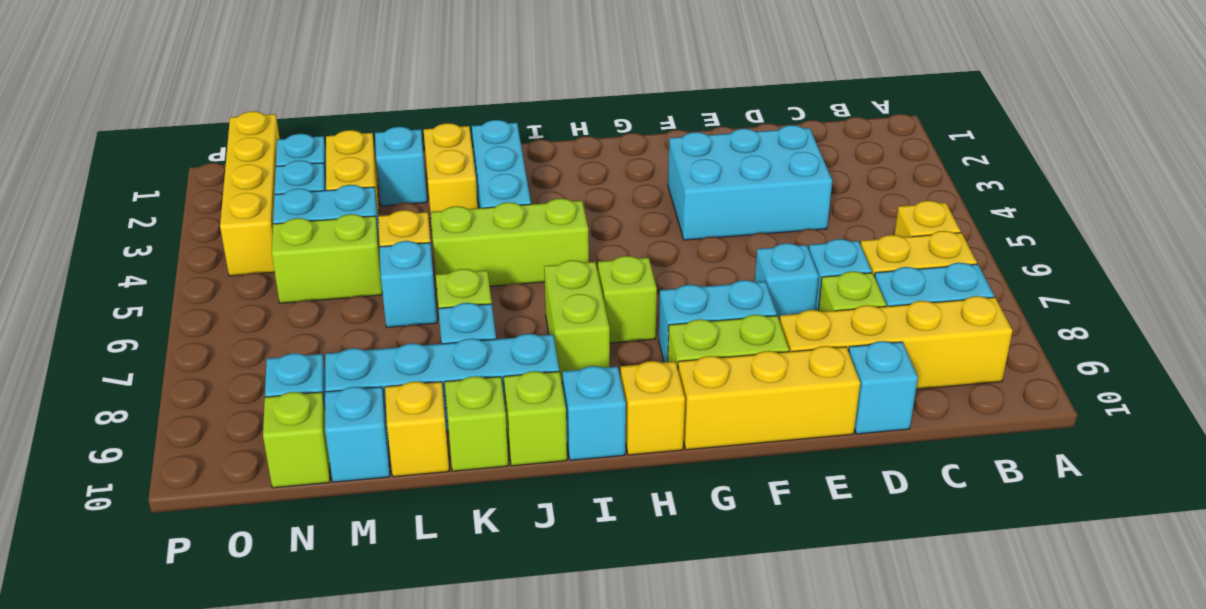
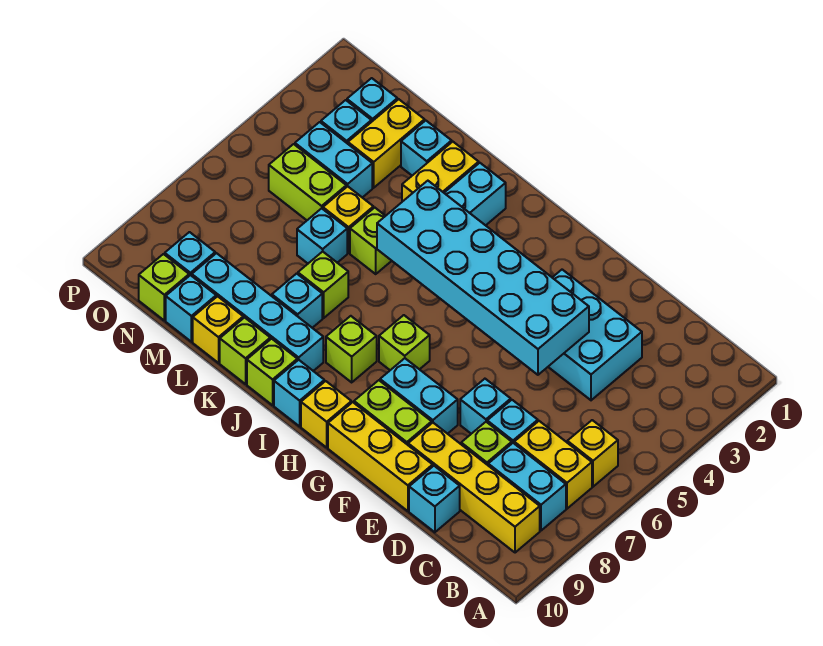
none -> cyan brick E4:J5 level 2
lime brick I5:K5 level 1 -> lime brick K5 level 1
lime brick I7:I8 level 1 -> lime brick I8 level 1
yellow brick O1:O4 level 1 -> none

